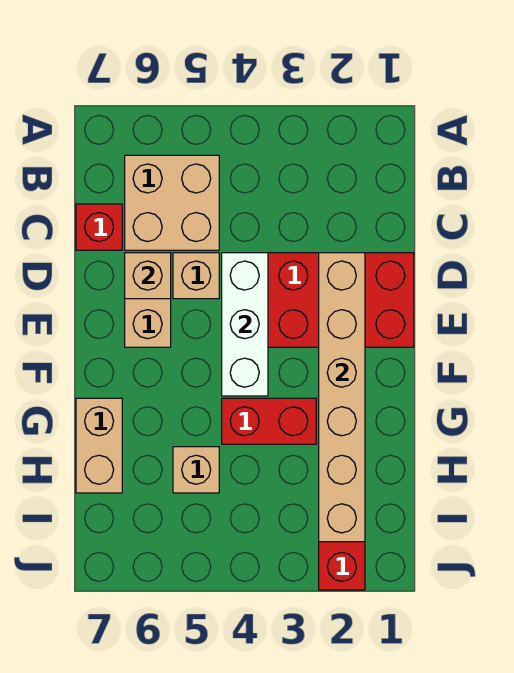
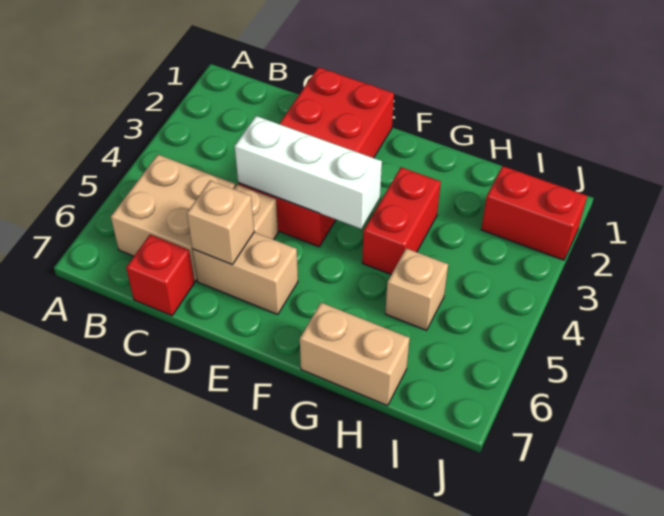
tan brick D2:I2 level 2 -> none

